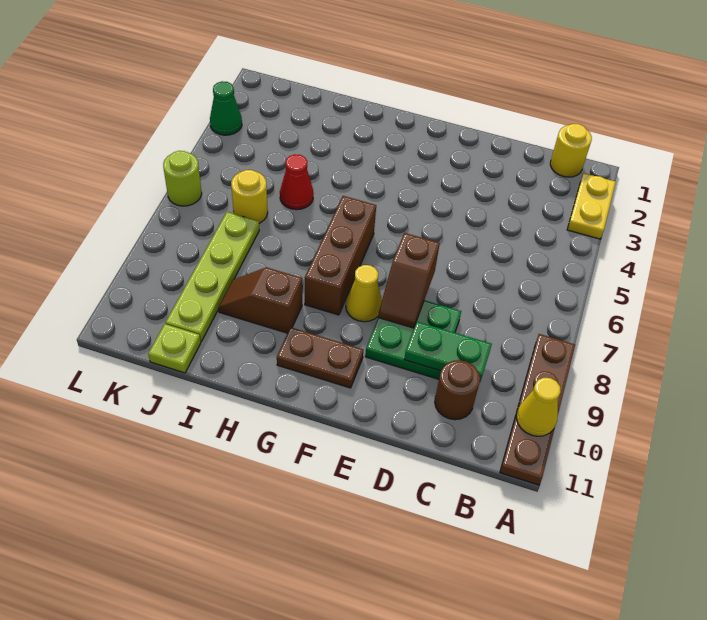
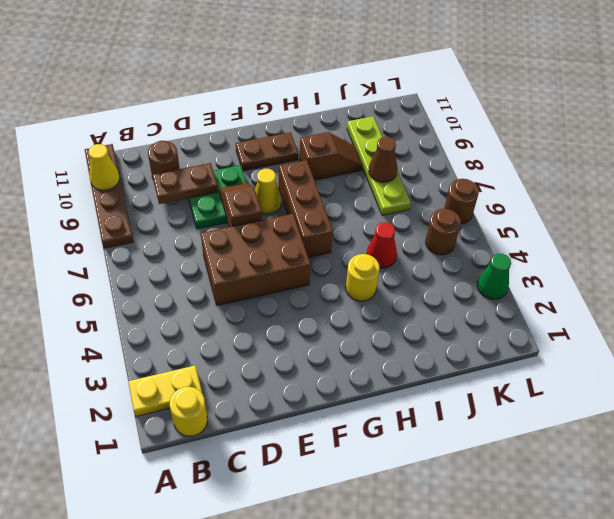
yellow plate A2:A3 level 1 -> yellow plate A2:B2 level 1
green plate C9:D9 level 2 -> brown plate C9:D9 level 2
none -> brown brick D5:F6 level 1
yellow round brick J6 level 1 -> yellow round brick H4 level 1
none -> brown cone J8 level 2
lime plate J11 level 1 -> none
none -> brown round brick K5 level 1
lime round brick L6 level 1 -> brown round brick L6 level 1

